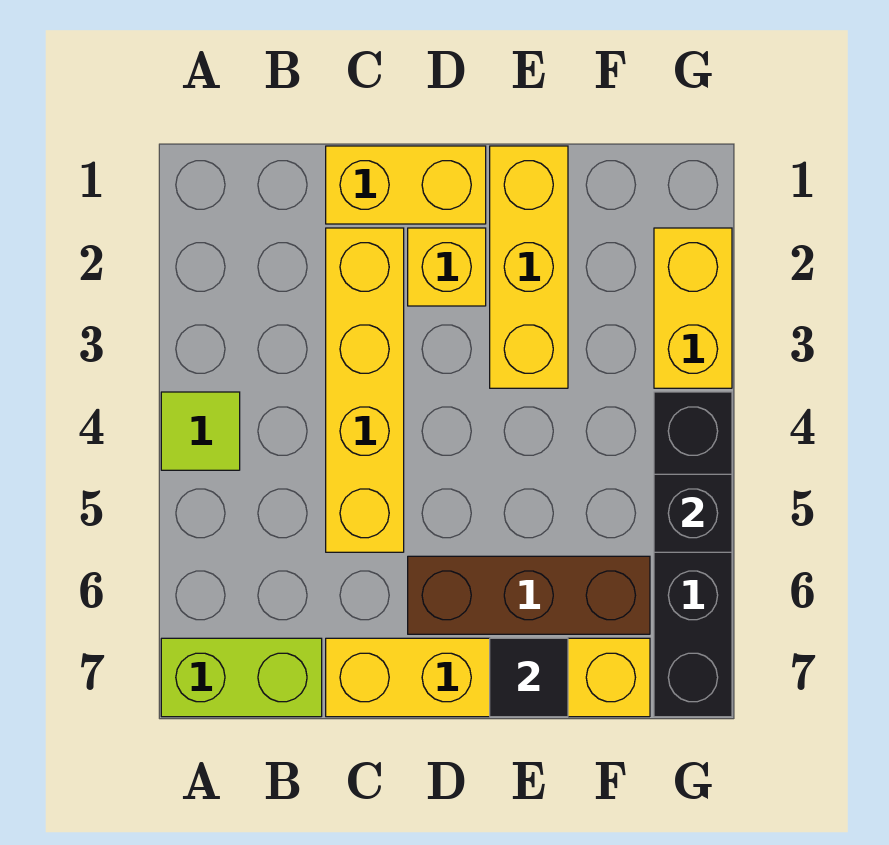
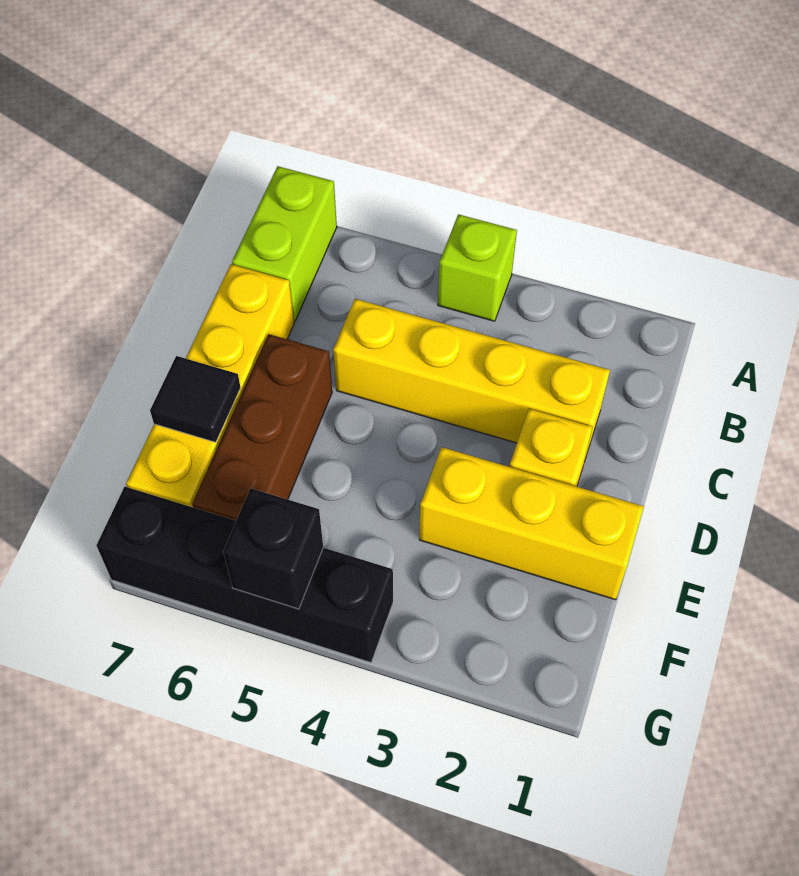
lime tile A4 level 1 -> lime brick A4 level 1
yellow brick C1:D1 level 1 -> none
yellow brick G2:G3 level 1 -> none

